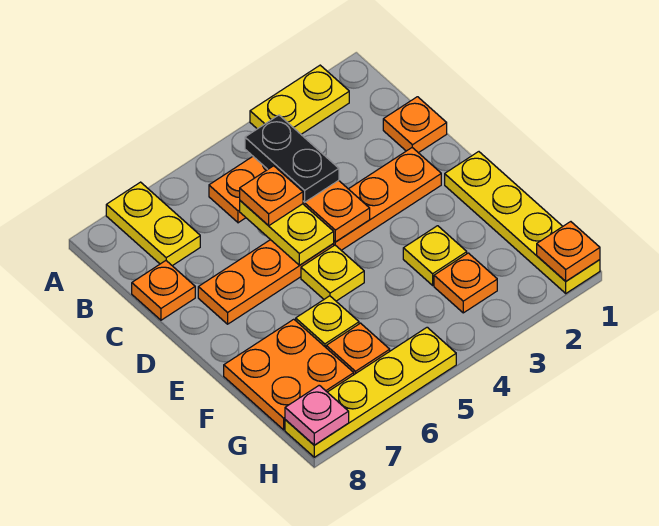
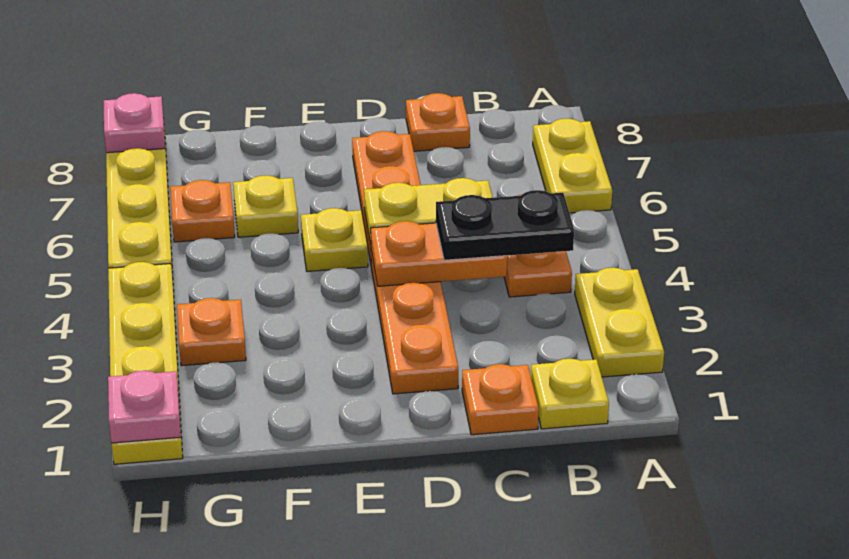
yellow plate A7:B7 level 1 -> yellow plate A6:A7 level 1
orange plate C5 level 3 -> none
yellow plate E1:H1 level 1 -> yellow plate H1:H4 level 1
yellow plate F3 level 1 -> yellow plate B1 level 1
orange plate F7:G8 level 1 -> none
orange plate H1 level 2 -> pink plate H1 level 2

